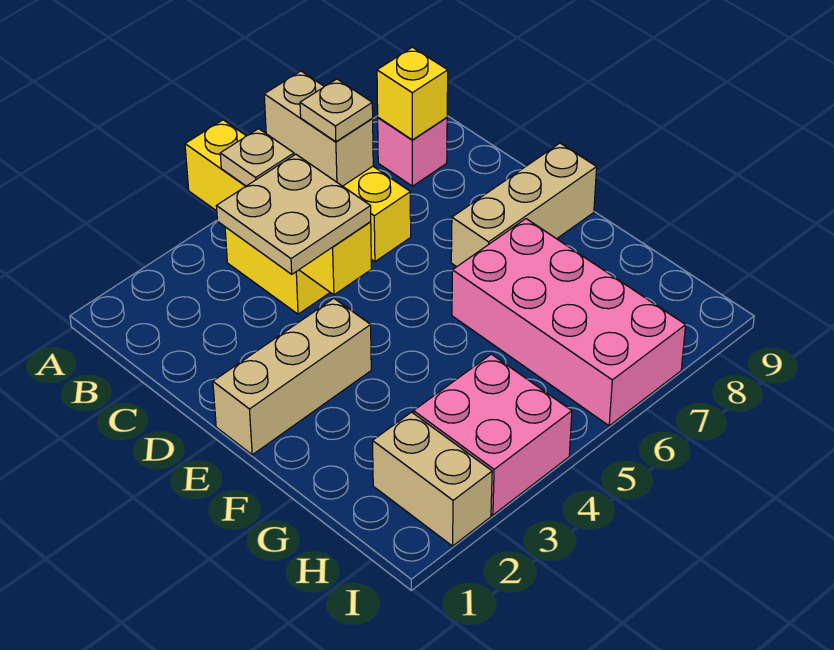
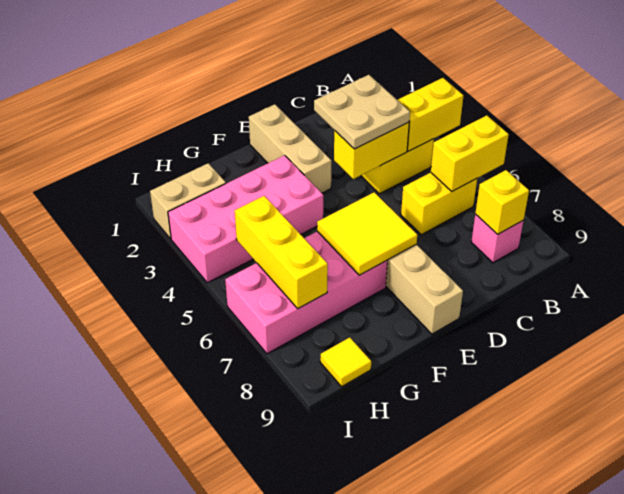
tan brick A6:B6 level 2 -> yellow brick A6:B6 level 2
tan plate B4 level 3 -> none
tan plate B6 level 3 -> none
none -> yellow tile E6:F7 level 2
pink brick H3:I4 level 1 -> pink brick F3:I4 level 1
none -> yellow brick H5:H7 level 2
none -> yellow tile H9 level 1

